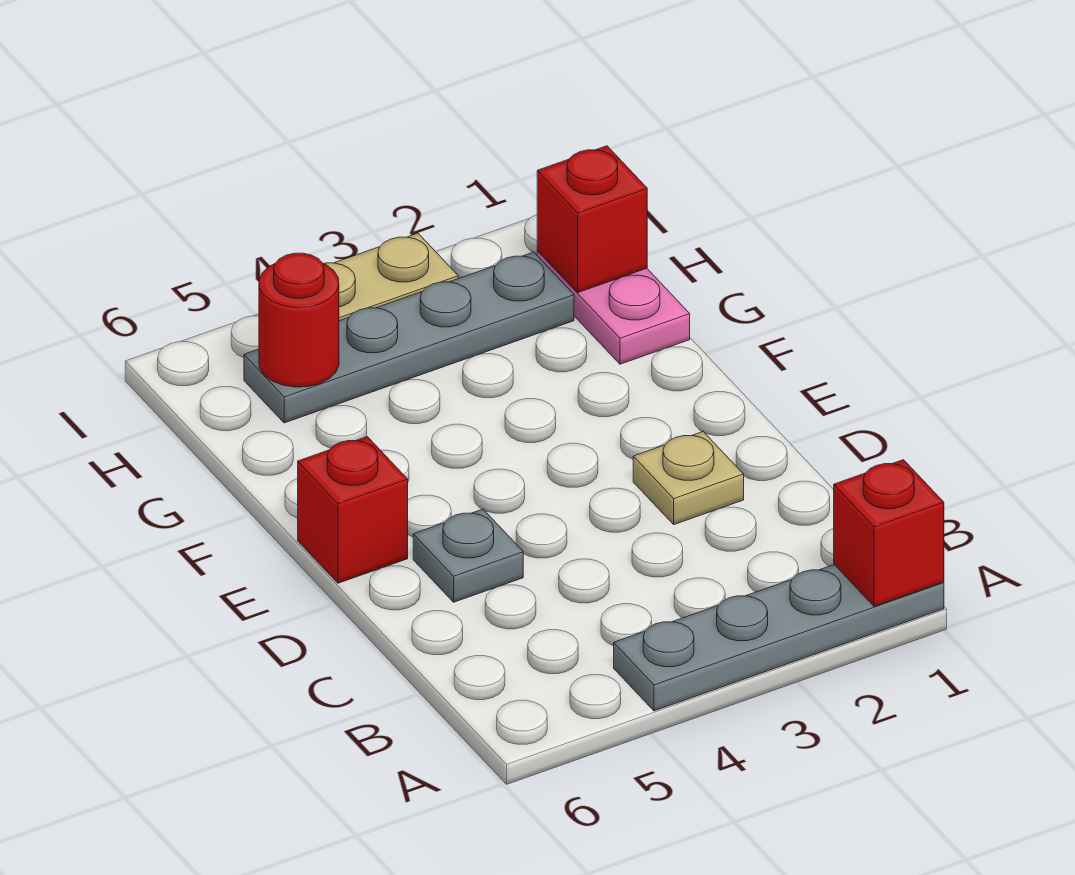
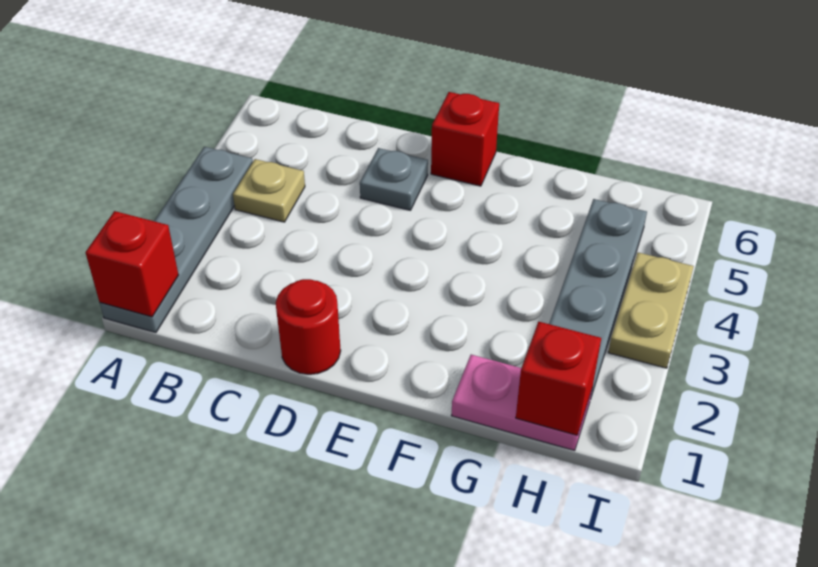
tan plate D2 level 1 -> tan plate B4 level 1
red round brick H5 level 2 -> red round brick D1 level 1

